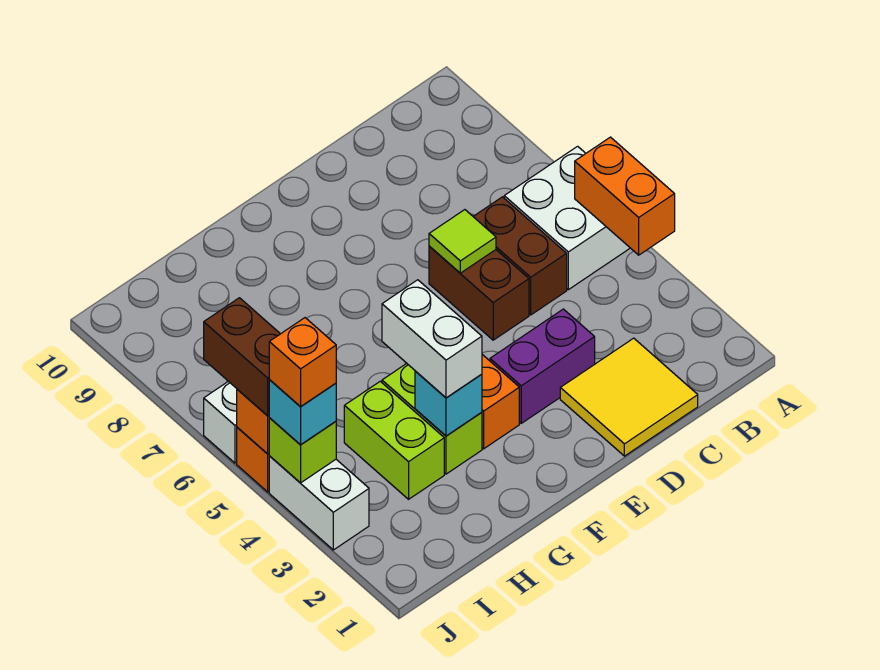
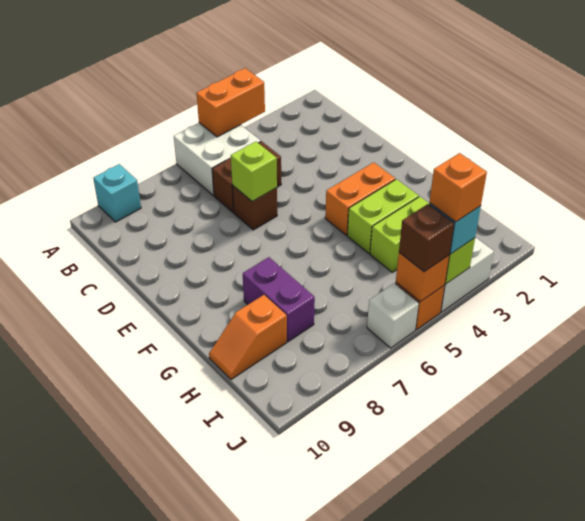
yellow tile C1:D2 level 1 -> none
purple brick D3:E3 level 1 -> purple brick G8:H8 level 1
brown brick D5:D6 level 1 -> brown brick D6 level 1
lime tile D6 level 2 -> lime brick D6 level 2
cyan brick G3 level 2 -> cyan brick A9 level 1
white brick G3:G4 level 3 -> none
none -> orange slope H9:H10 level 1 top 9
brown brick J5:J6 level 3 -> brown brick J5 level 3

